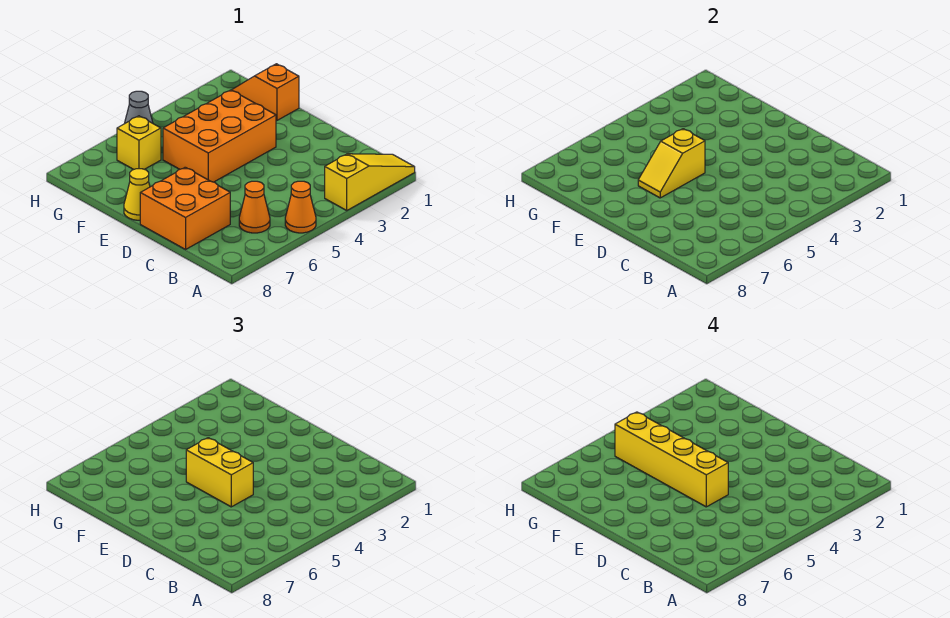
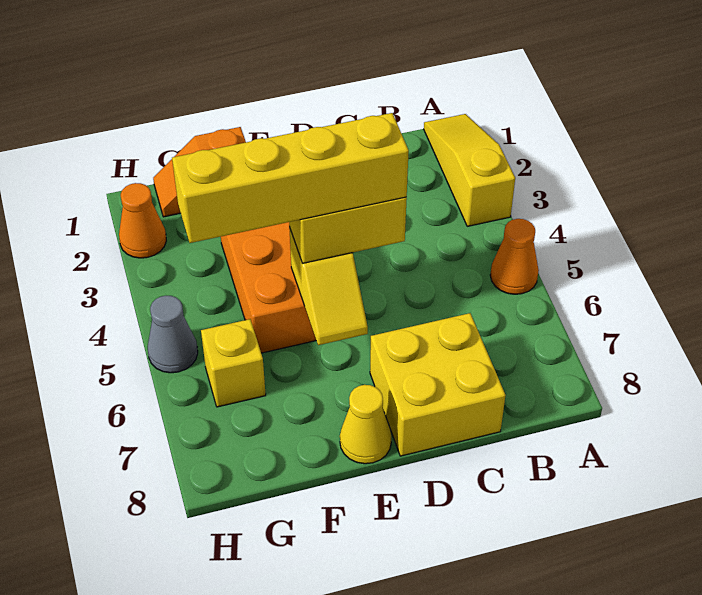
orange cone B6 level 1 -> orange cone H2 level 1
orange brick C7:D8 level 1 -> yellow brick C7:D8 level 1

